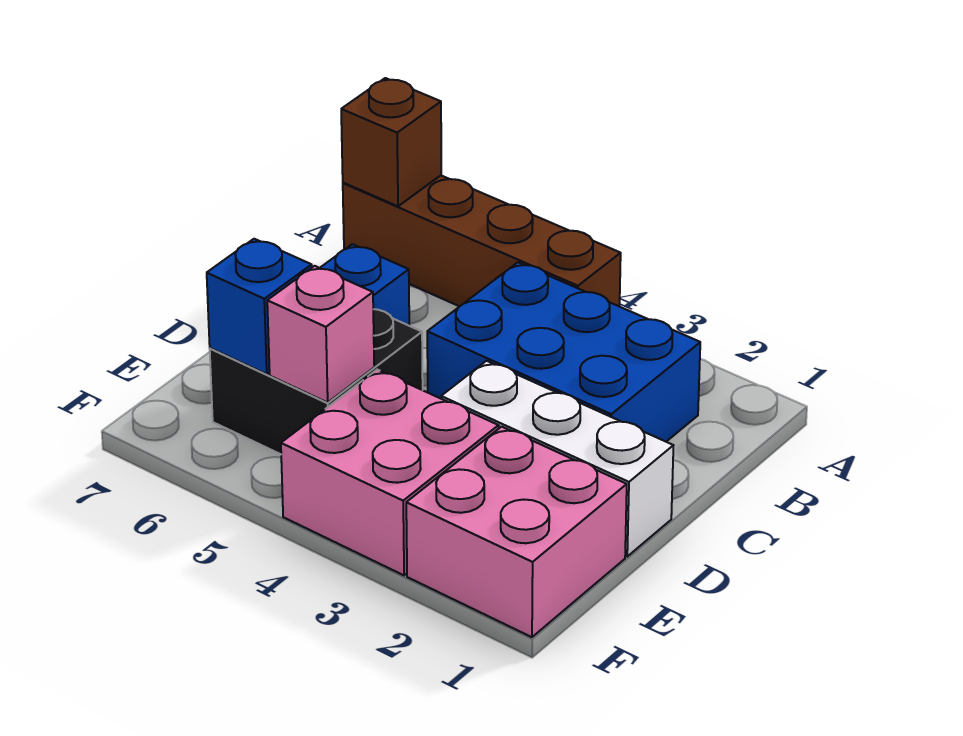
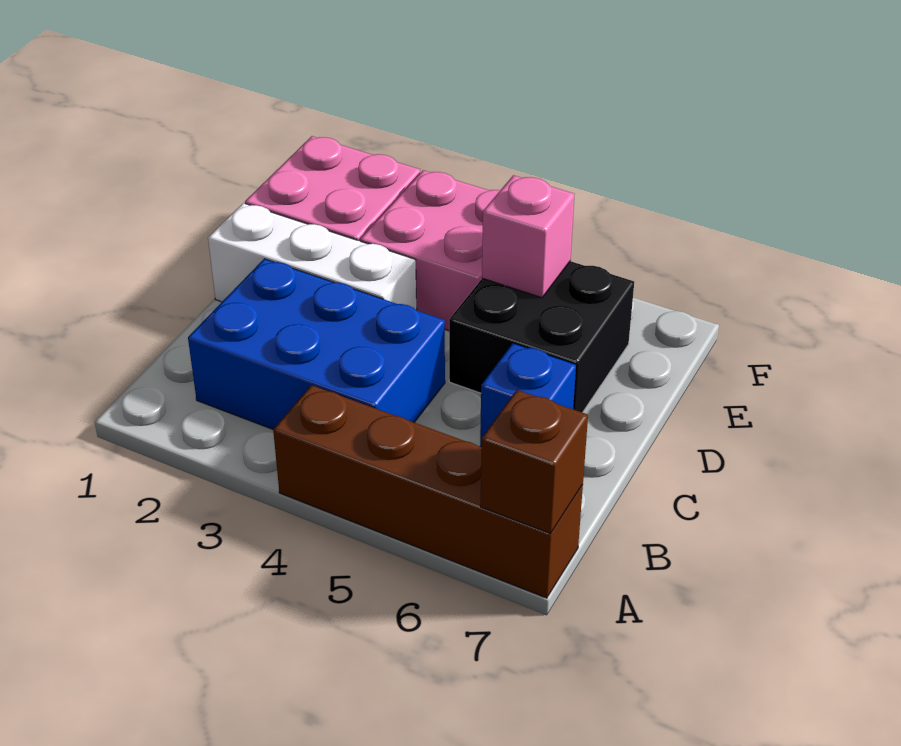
blue brick E6 level 2 -> none

